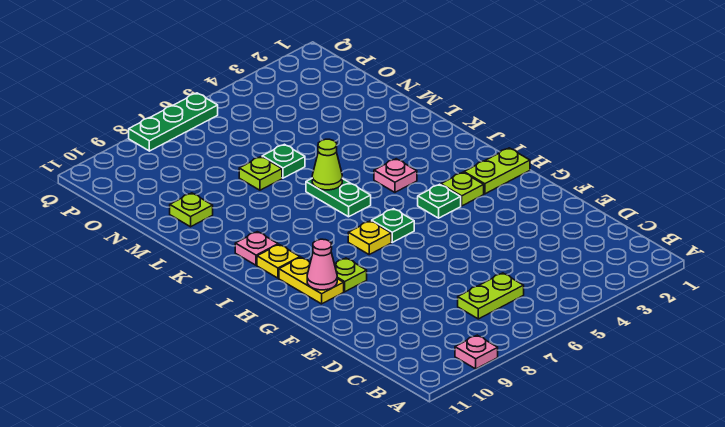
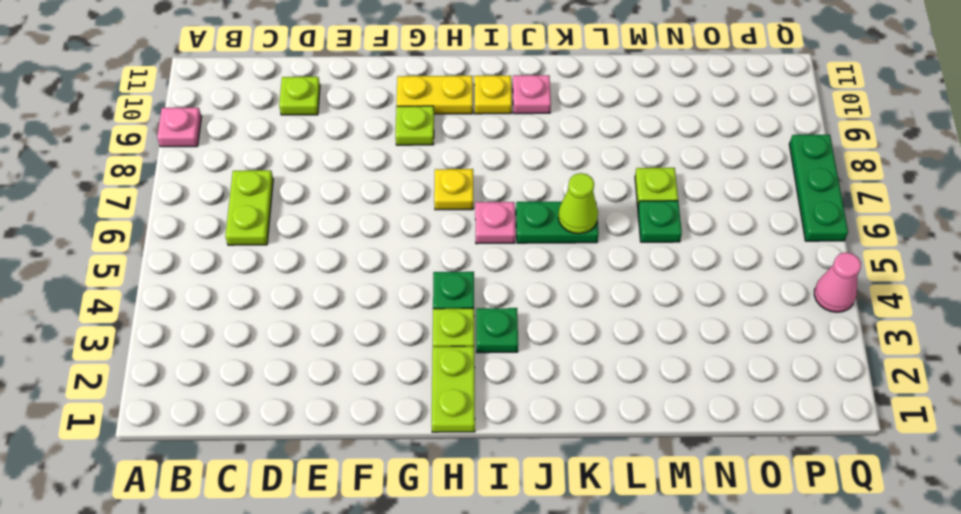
pink cone G10 level 2 -> pink cone Q4 level 1
green plate H6 level 1 -> green plate I3 level 1
pink plate J4 level 1 -> pink plate I6 level 1
lime plate M10 level 1 -> lime plate D10 level 1

